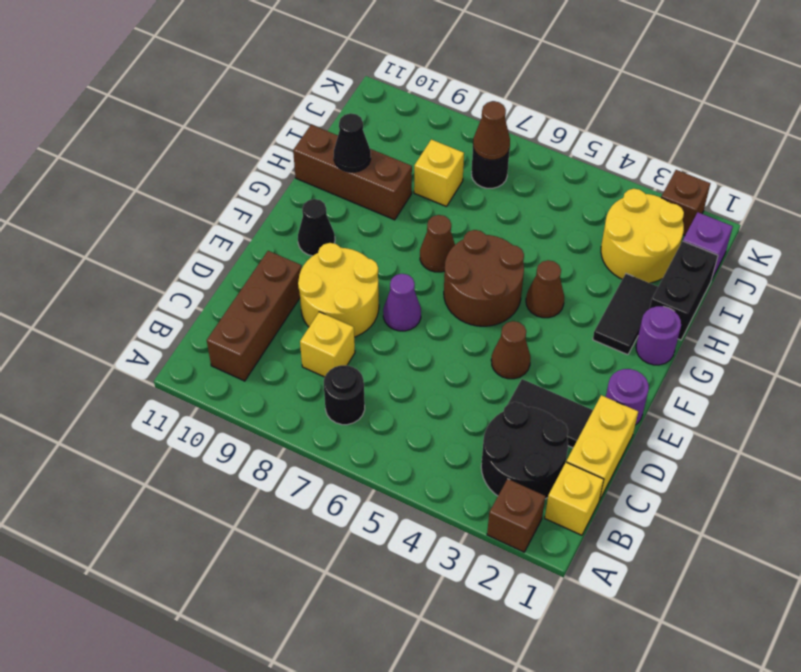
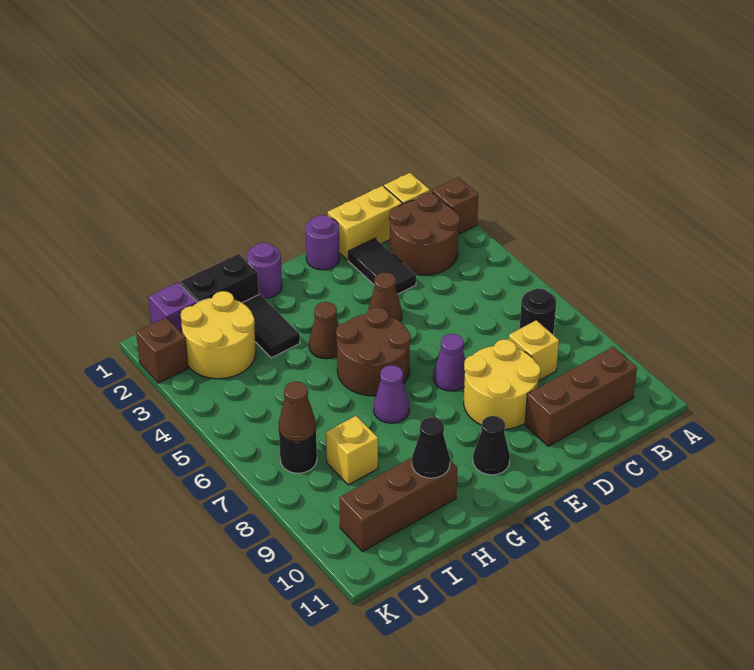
black round brick B2:C3 level 1 -> brown round brick B2:C3 level 1
black tile G2:H2 level 1 -> black tile H2:H3 level 1
brown cone G7 level 1 -> purple cone G7 level 1
brown brick H9:H11 level 1 -> brown brick H10:J10 level 1

